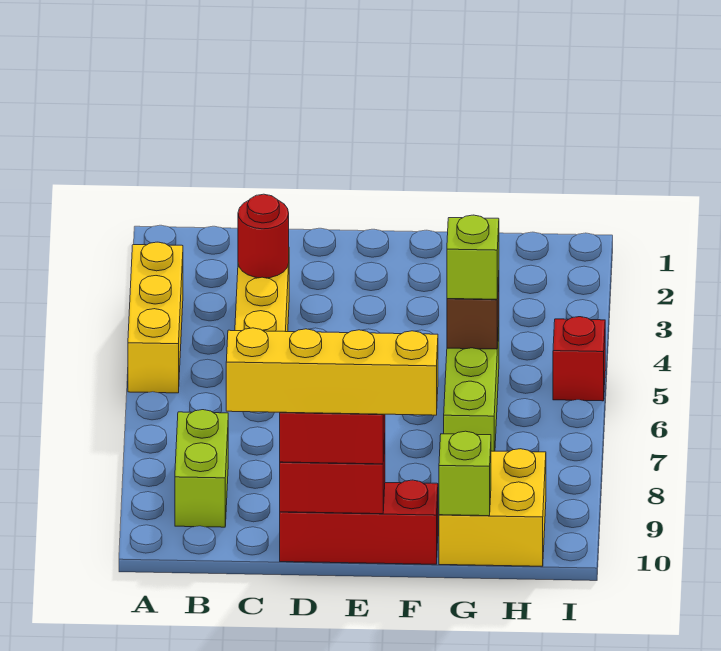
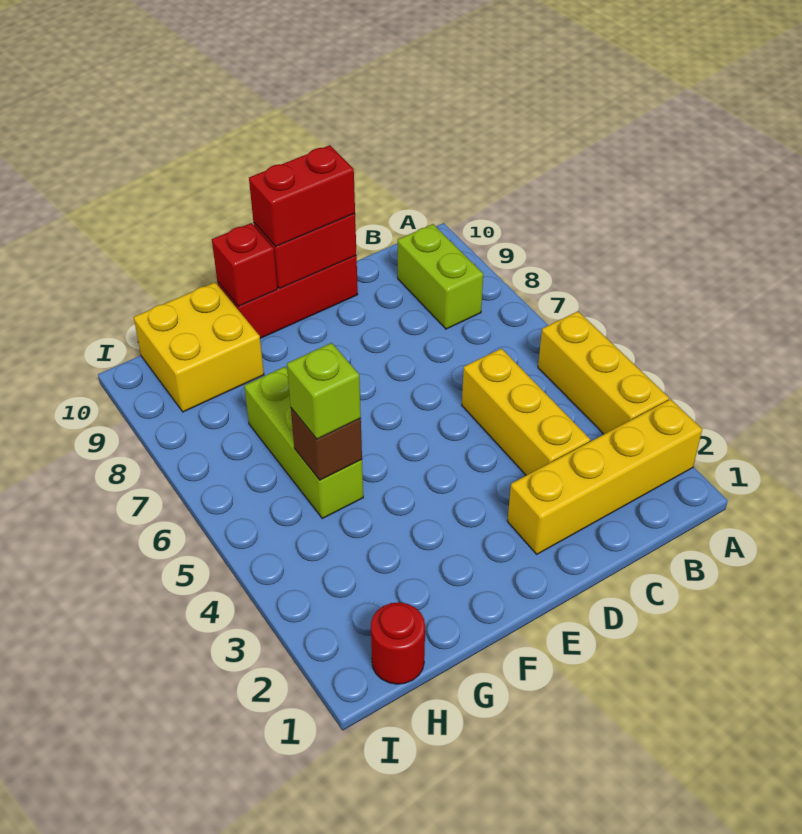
red round brick C3 level 2 -> red round brick H1 level 1
yellow brick C10:F10 level 4 -> yellow brick A2:D2 level 1
lime brick G10 level 2 -> none
red brick I5 level 1 -> red brick F10 level 2

